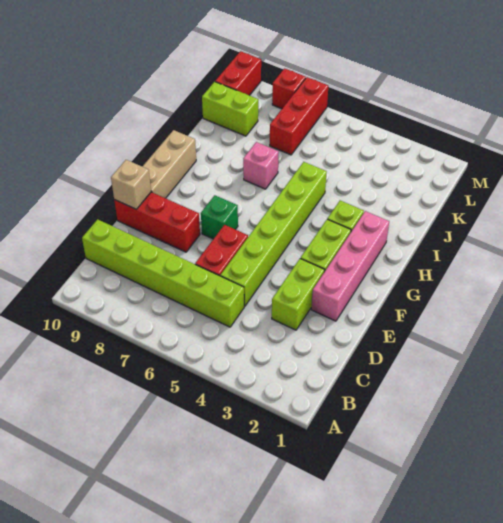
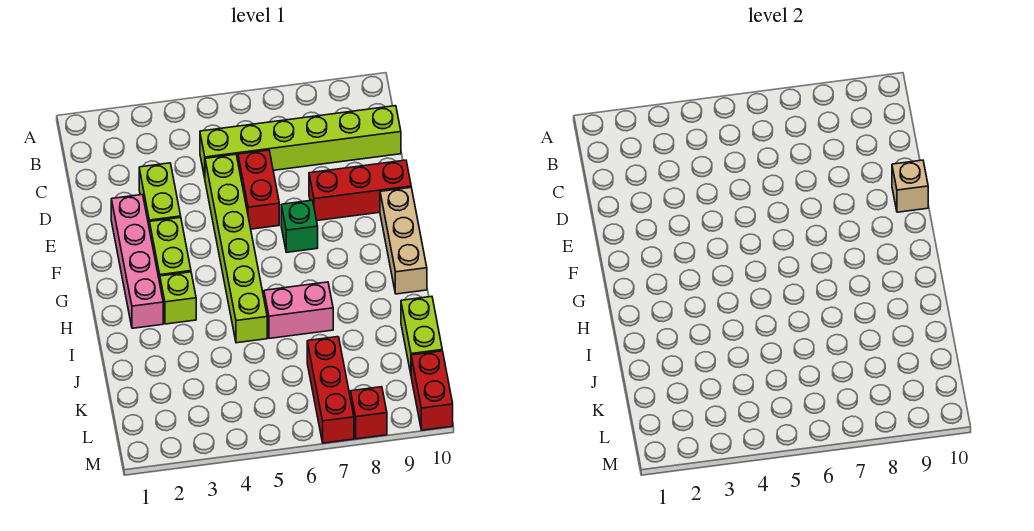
pink brick I7 level 1 -> pink brick I6:I7 level 1
lime brick K9:K10 level 1 -> lime brick J10:K10 level 1

